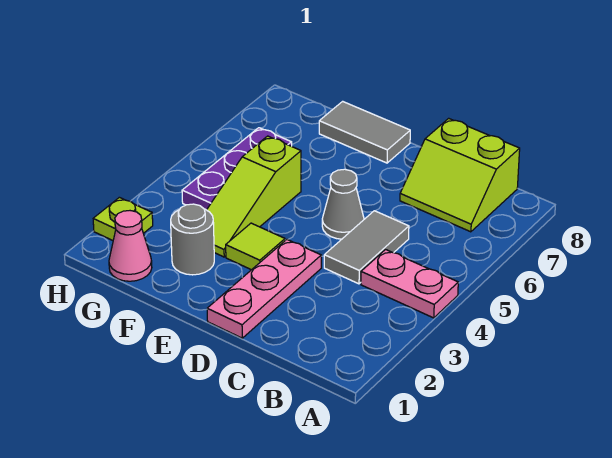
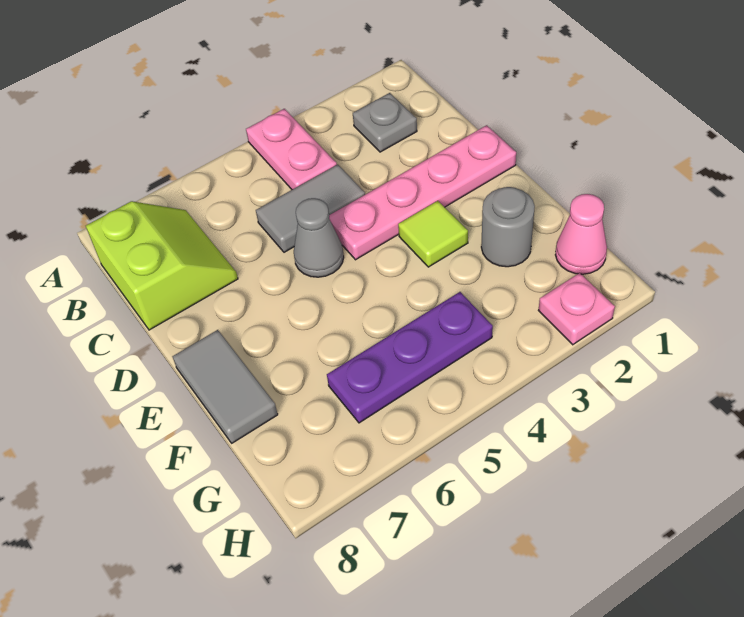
none -> grey plate B2 level 1
pink plate D1:D3 level 1 -> pink plate D1:D4 level 1
lime slope F3:F5 level 1 top 5 -> none
lime plate H2 level 1 -> pink plate H2 level 1

